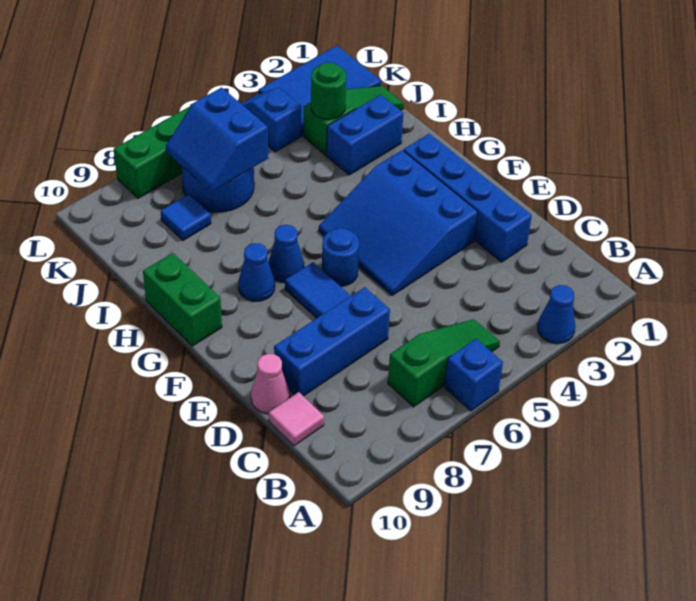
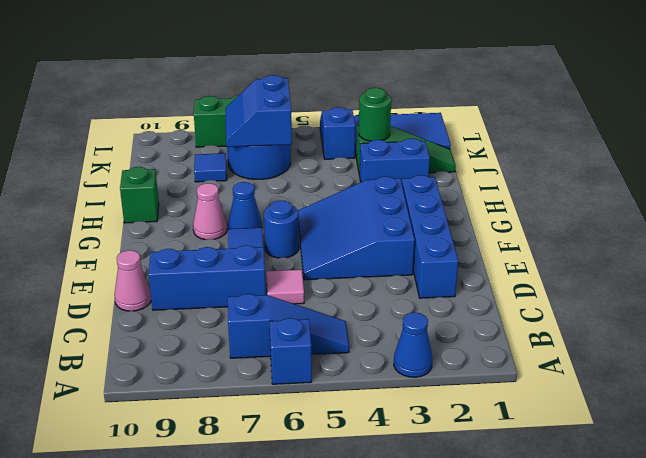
green slope B5:B7 level 1 top 7 -> blue slope B5:B7 level 1 top 7
pink tile C10 level 1 -> pink tile D6 level 1
blue cone G8 level 1 -> pink cone G8 level 1
green brick G10:H10 level 1 -> green brick H10 level 1

